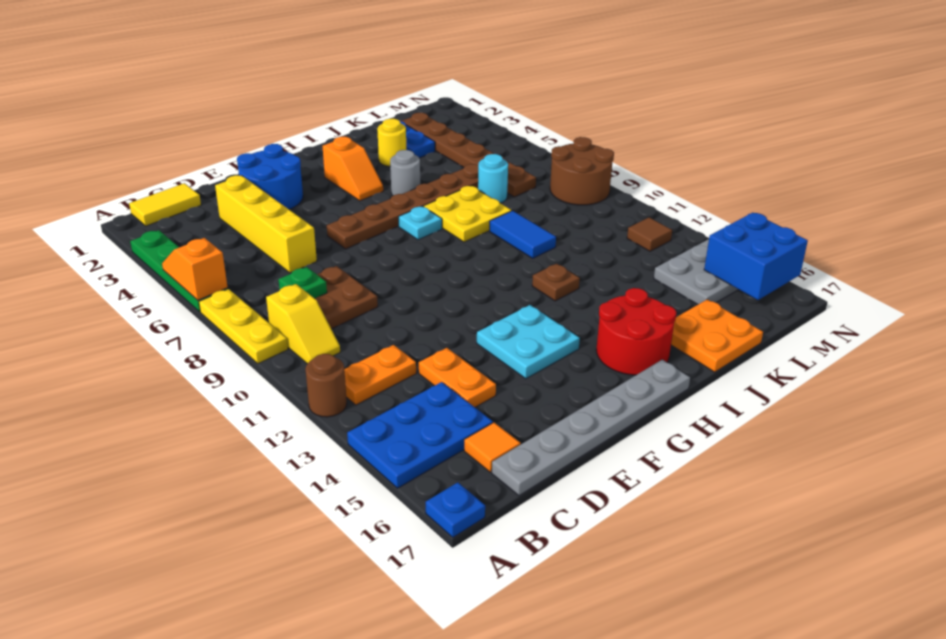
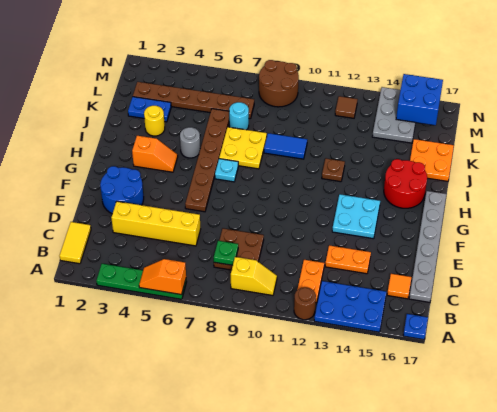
yellow plate A7:A9 level 1 -> none
blue plate A14:C15 level 1 -> blue plate A13:B15 level 1

